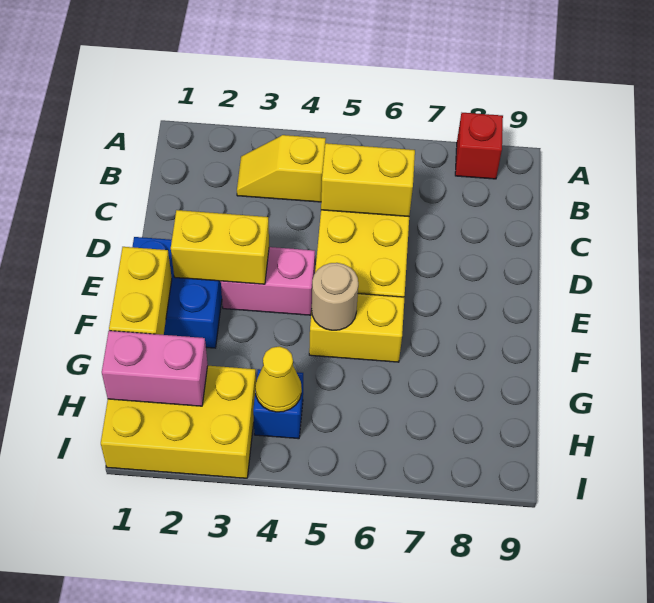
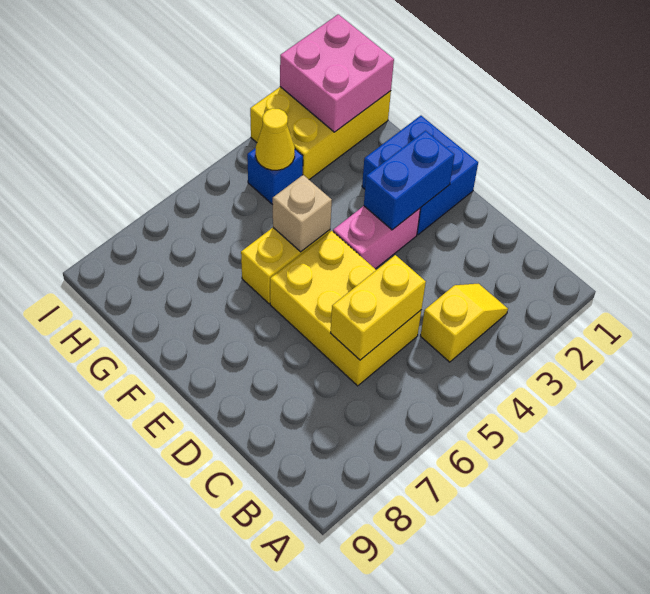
red brick A8 level 1 -> none
yellow brick E2:E3 level 2 -> blue brick E2:E3 level 2
yellow brick F1:G1 level 2 -> none
tan round brick F5 level 2 -> tan brick F5 level 2
pink brick H1:H2 level 2 -> pink brick H1:I2 level 2

